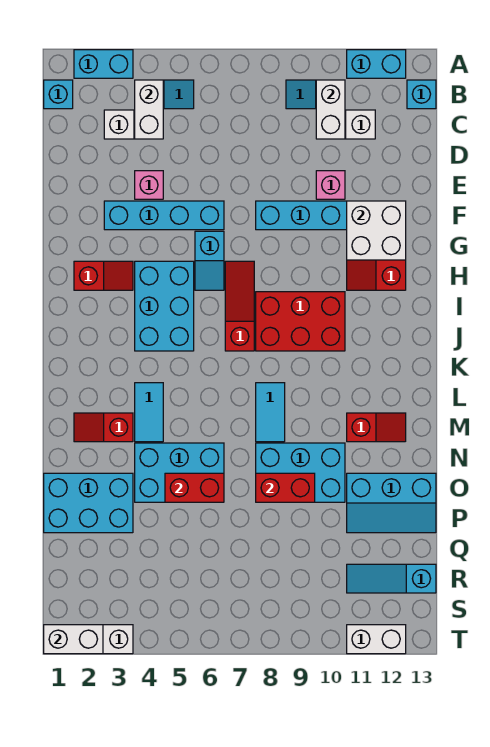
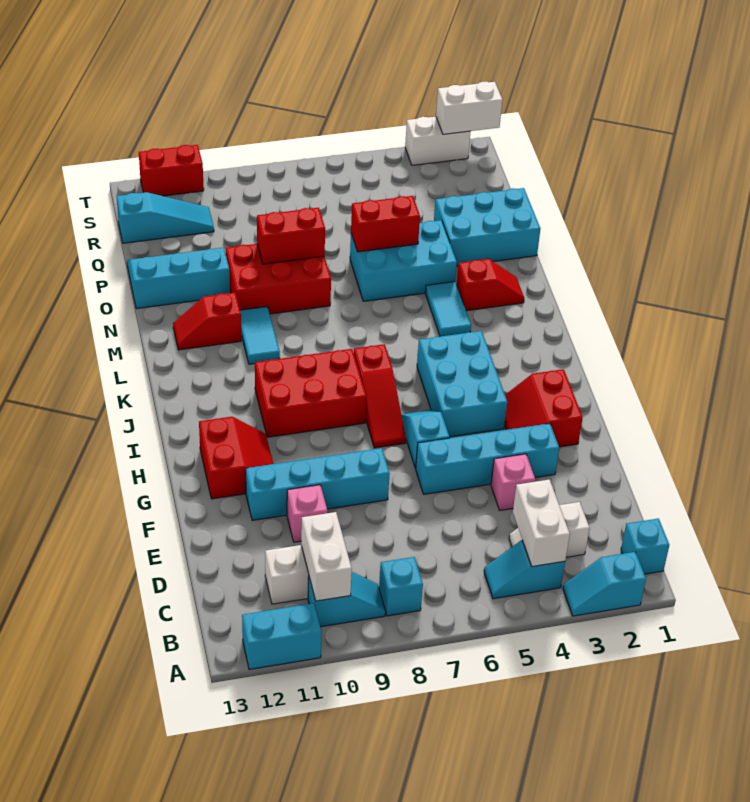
cyan brick A2:A3 level 1 -> cyan slope A2:A3 level 1 top 2
cyan brick B13 level 1 -> cyan brick B8 level 1
white brick F11:G12 level 2 -> none
red slope H2:H3 level 1 top 2 -> red slope G2:H3 level 1 top 2
cyan tile L8:M8 level 1 -> cyan tile L10:M10 level 1
cyan brick N8:O10 level 1 -> red brick N8:O10 level 1
white brick T11:T12 level 1 -> red brick T11:T12 level 1

